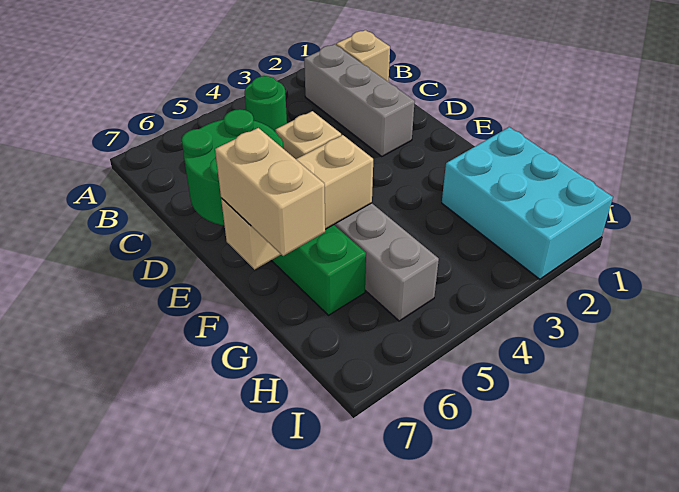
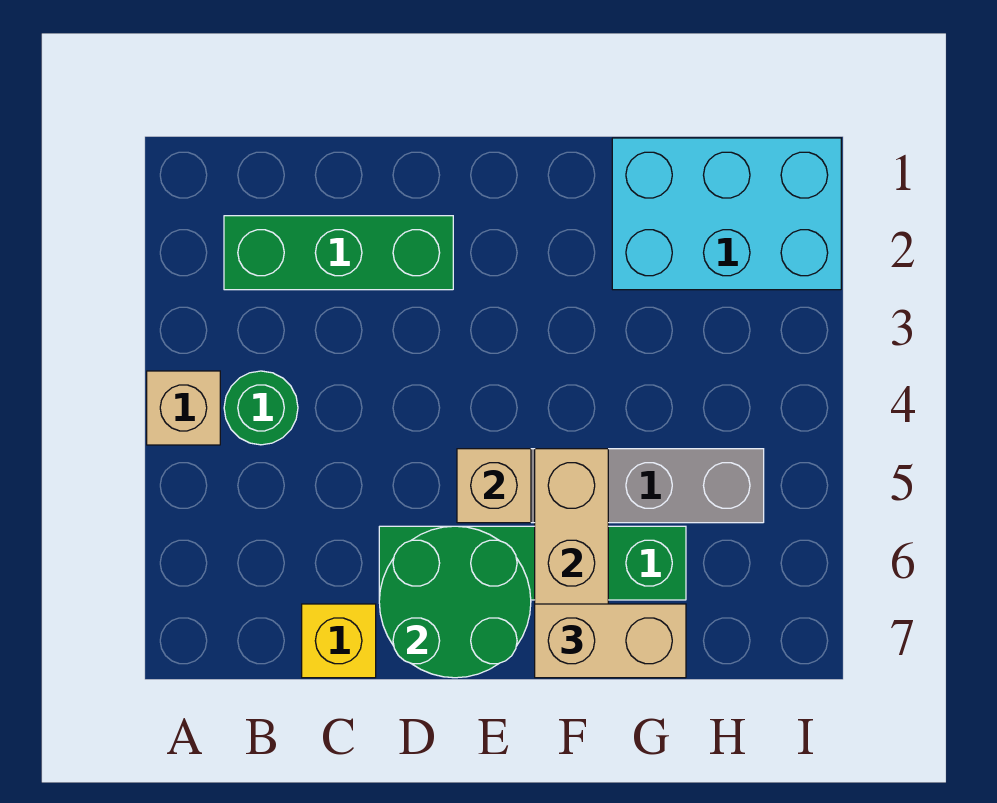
tan brick B1 level 1 -> tan brick A4 level 1
grey brick B2:D2 level 1 -> green brick B2:D2 level 1
none -> yellow brick C7 level 1

